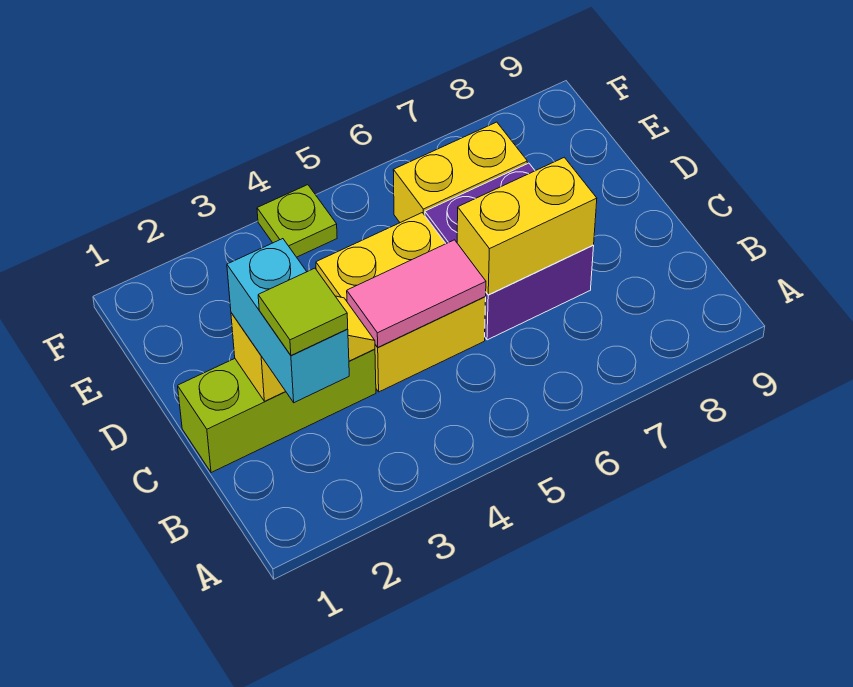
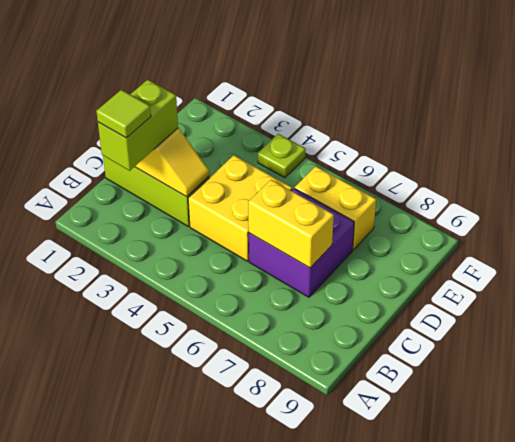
cyan brick B2:C2 level 3 -> lime brick B2:C2 level 3
pink tile C4:C5 level 2 -> none

